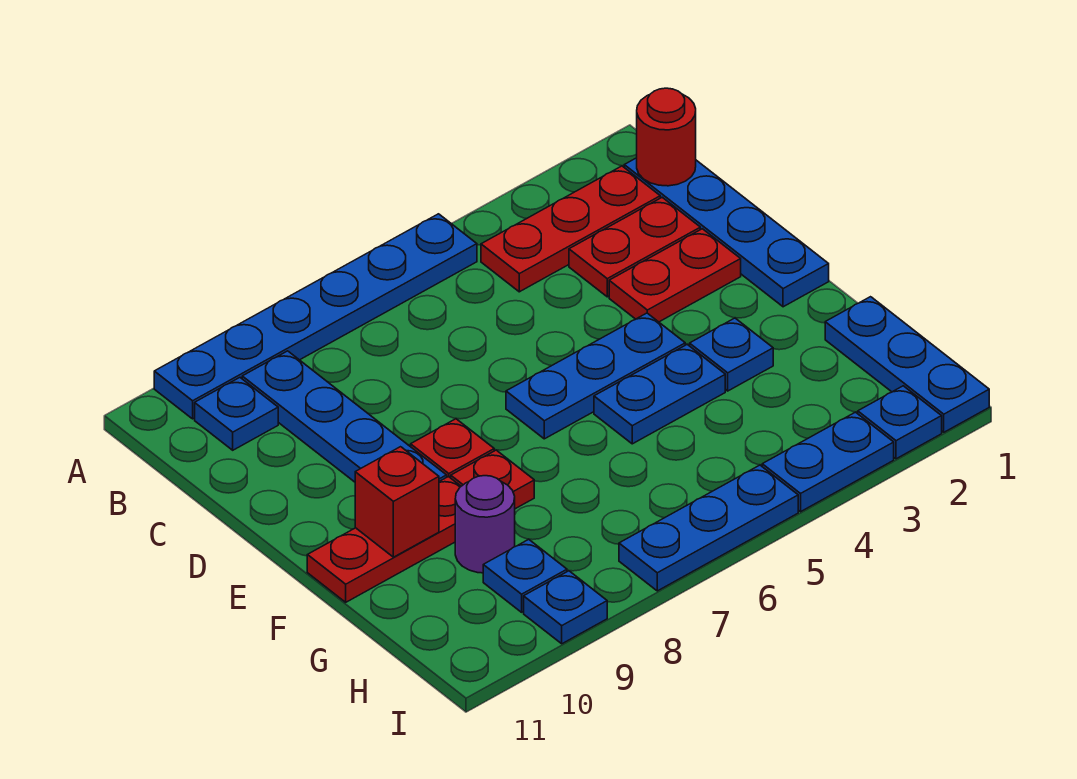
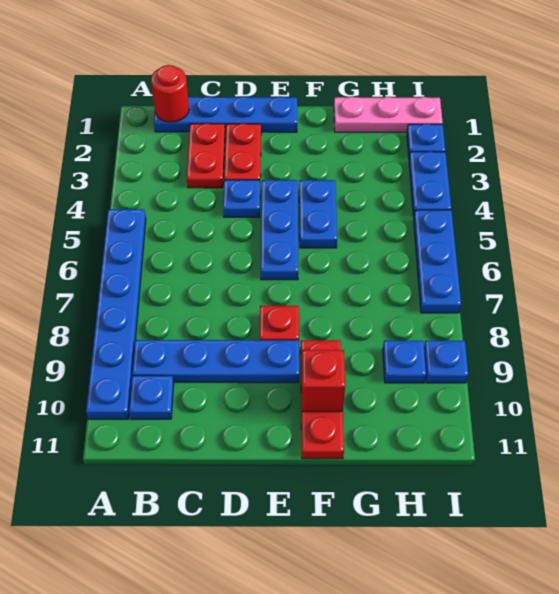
red plate B2:B4 level 1 -> none
blue plate F3 level 1 -> blue plate D4 level 1
red plate F8 level 1 -> none
blue plate G1:I1 level 1 -> pink plate G1:I1 level 1
purple round brick G9 level 1 -> none

